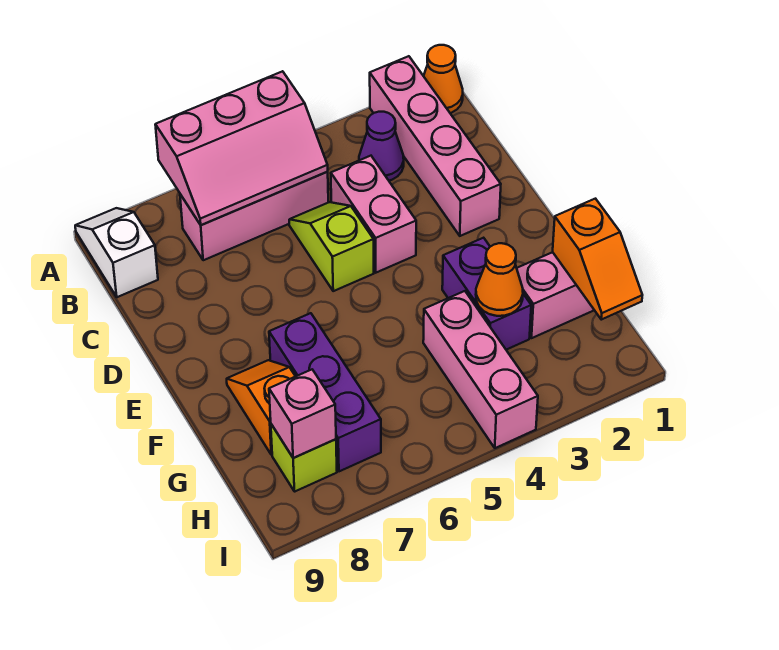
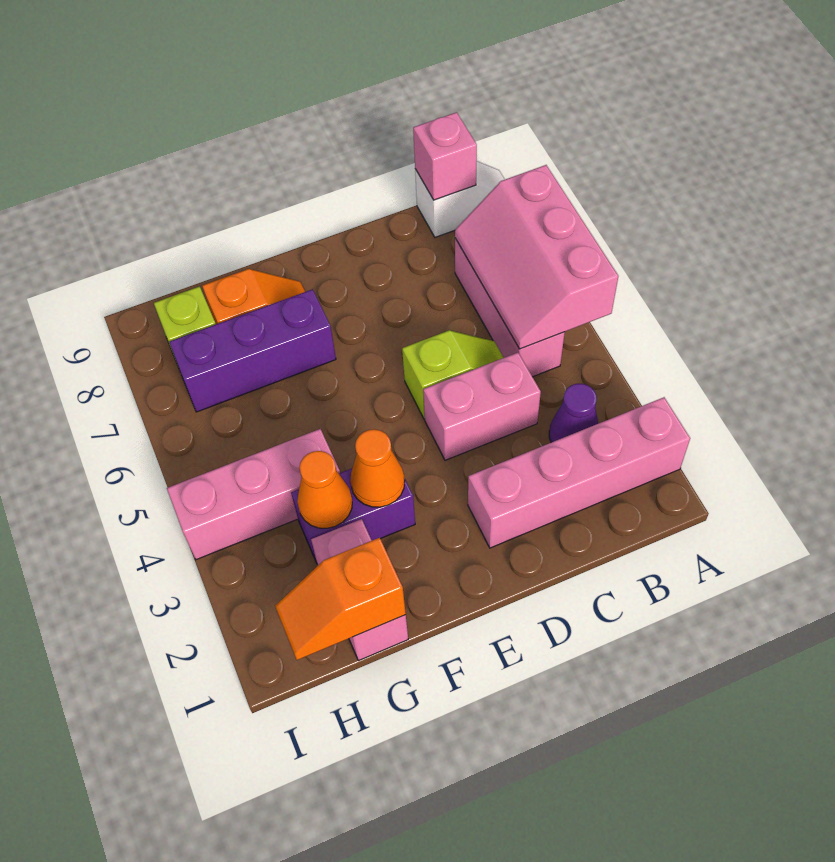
orange cone A1 level 1 -> orange cone F3 level 2
pink brick H8 level 2 -> pink brick B9 level 2

